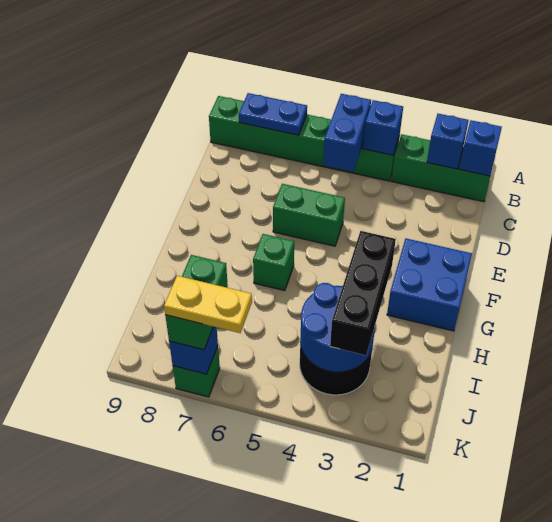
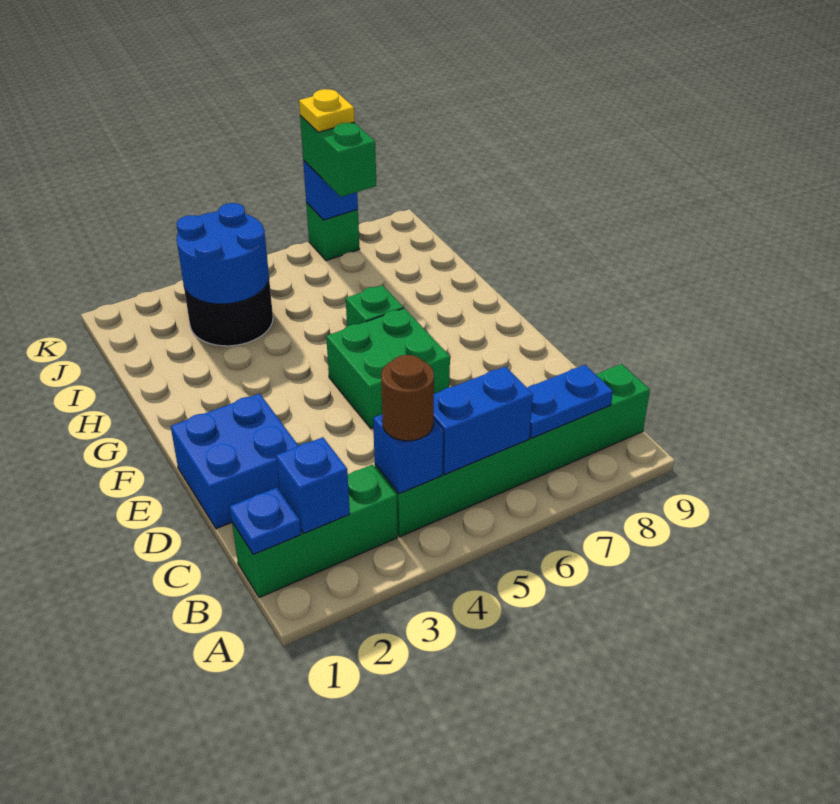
blue brick B1 level 2 -> blue plate B1 level 2
none -> brown round brick B4 level 3
blue brick B5:C5 level 2 -> blue brick B5:B6 level 2
green brick E5:E6 level 1 -> green brick E5:F6 level 1
blue brick F1:G2 level 1 -> blue brick D1:E2 level 1
black brick H3:J3 level 3 -> none
yellow plate K6:K7 level 4 -> yellow plate K7 level 4

